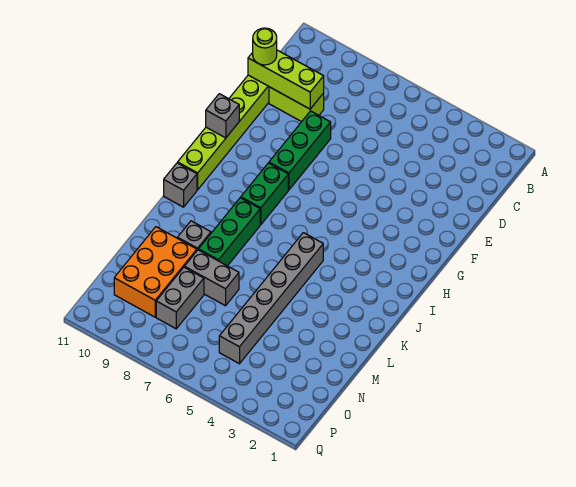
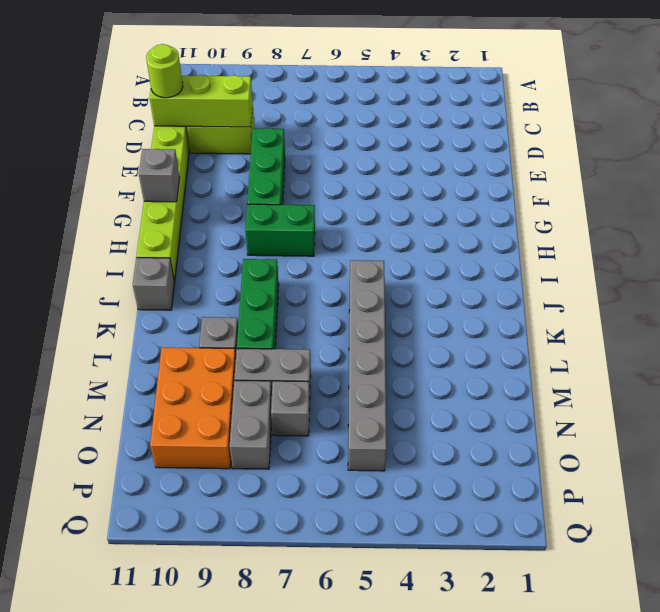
green brick H8:I8 level 1 -> green brick H7:H8 level 1
none -> grey brick N7 level 1

